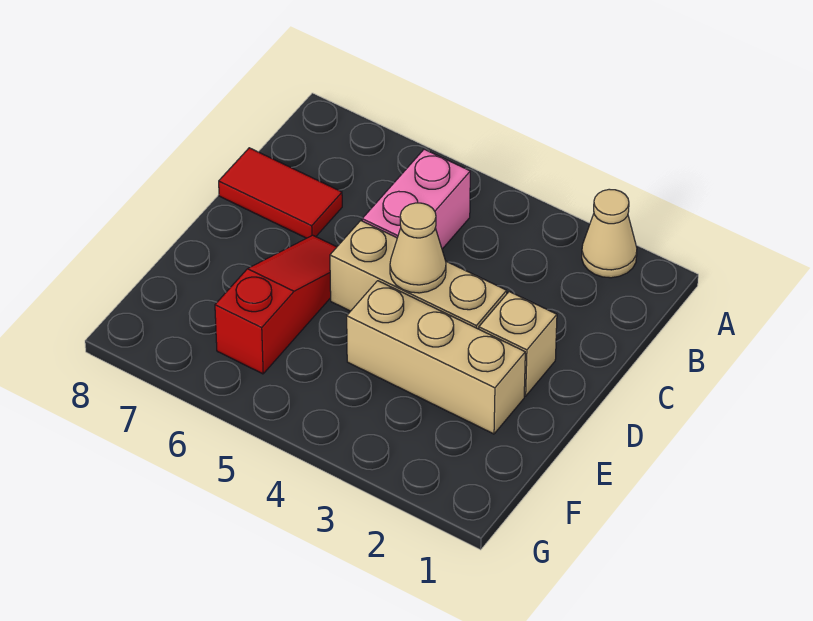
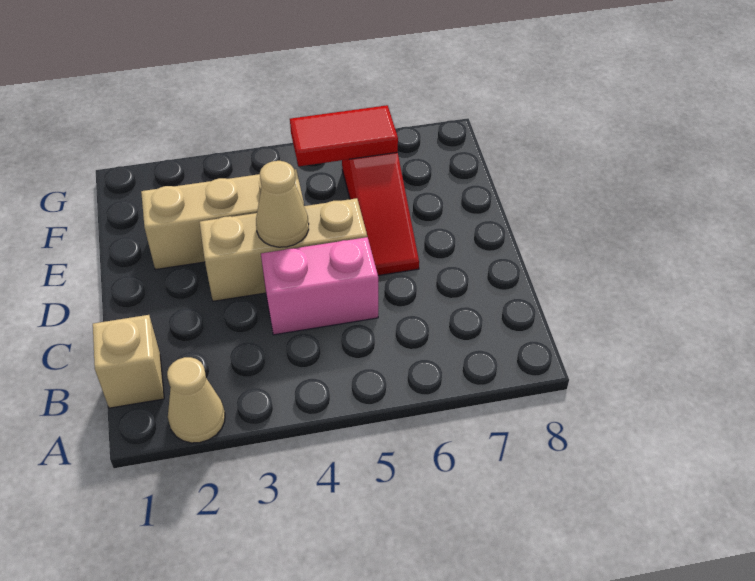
pink brick B5:C5 level 1 -> pink brick C4:C5 level 1
red tile C7:C8 level 1 -> red tile F5:F6 level 2
tan brick D2 level 1 -> tan brick B1 level 1

